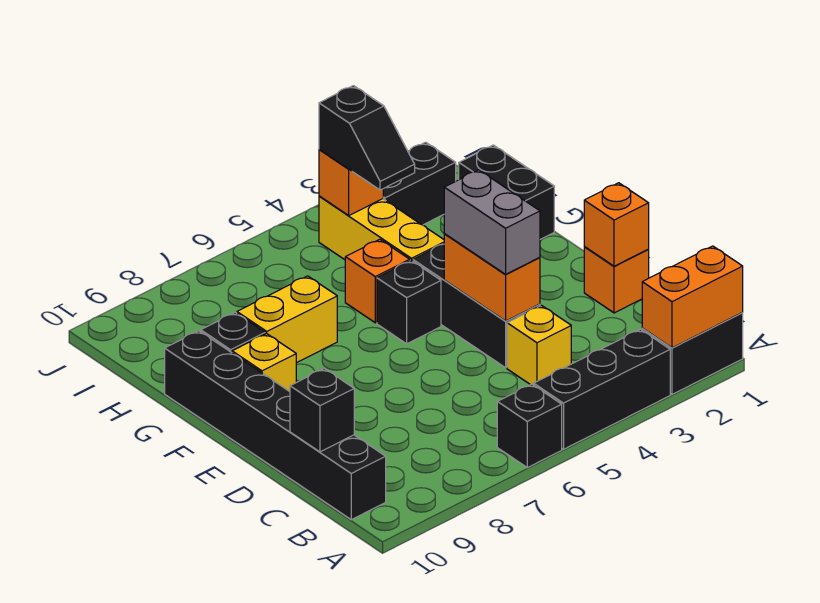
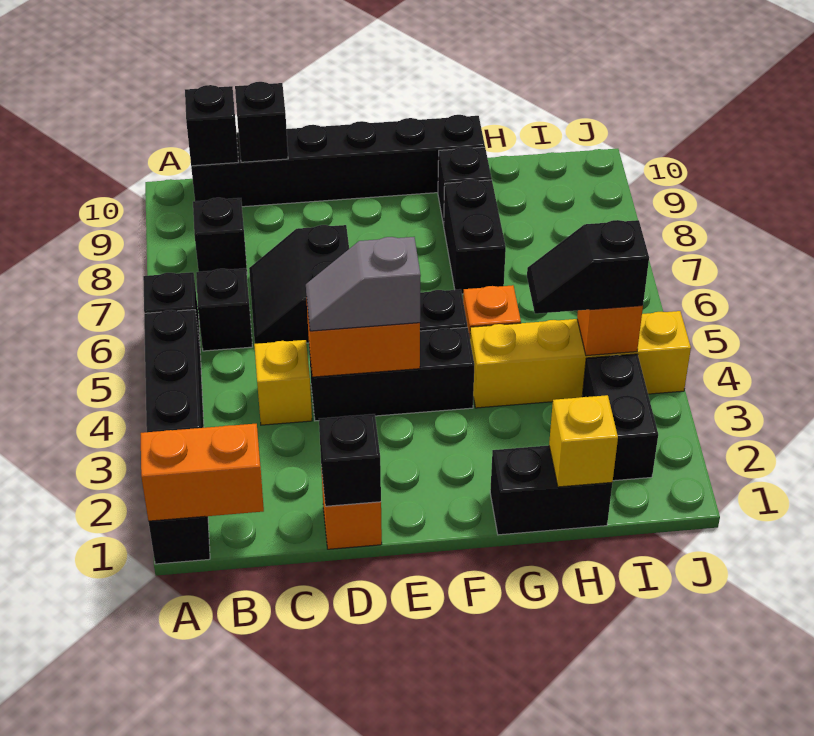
orange brick A1:A2 level 2 -> orange brick A1:B1 level 2
none -> black brick B6 level 1
none -> black brick B8 level 1
none -> black brick B10 level 2
none -> black slope C6:D7 level 1 top D
orange brick D1 level 2 -> black brick D1 level 2
grey brick D4:E4 level 3 -> grey slope D4:E4 level 3 top E
yellow brick F9 level 1 -> yellow brick H1 level 2
yellow brick G4:I4 level 1 -> yellow brick G4:J4 level 1
yellow brick G7:G8 level 1 -> black brick G7:G8 level 1

